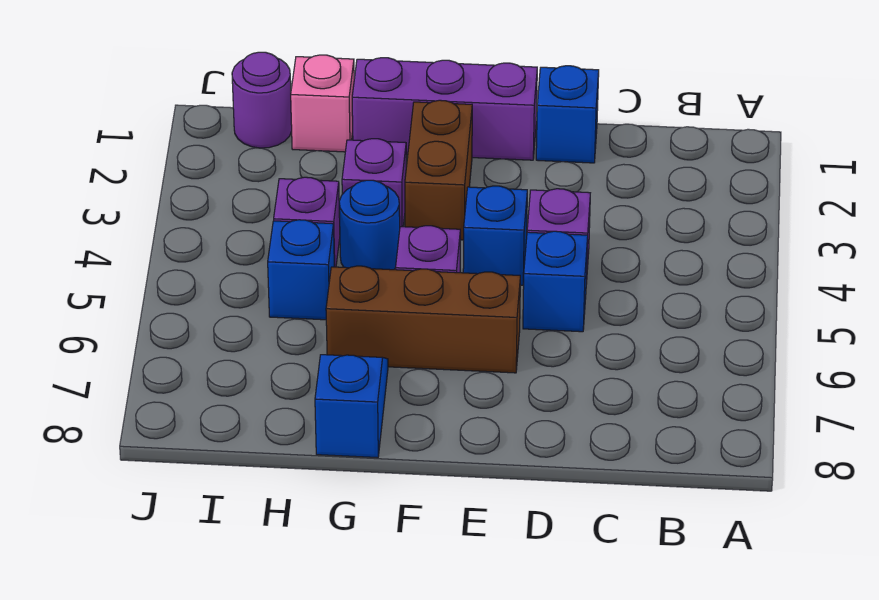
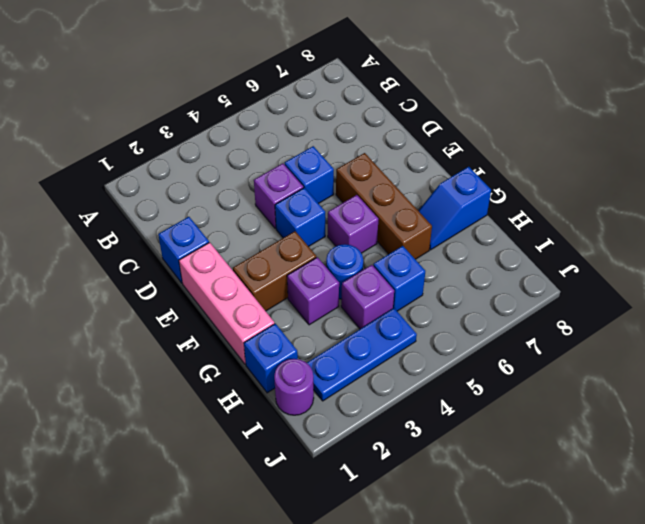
purple brick E1:G1 level 1 -> pink brick E1:G1 level 1
pink brick H1 level 1 -> blue brick H1 level 1
none -> blue plate I2:I4 level 1

